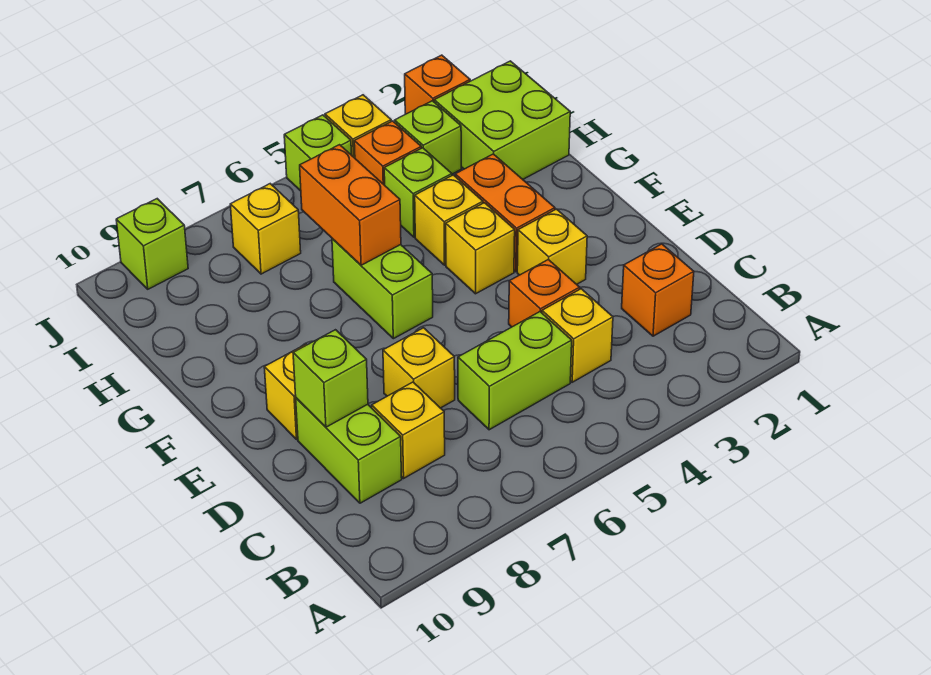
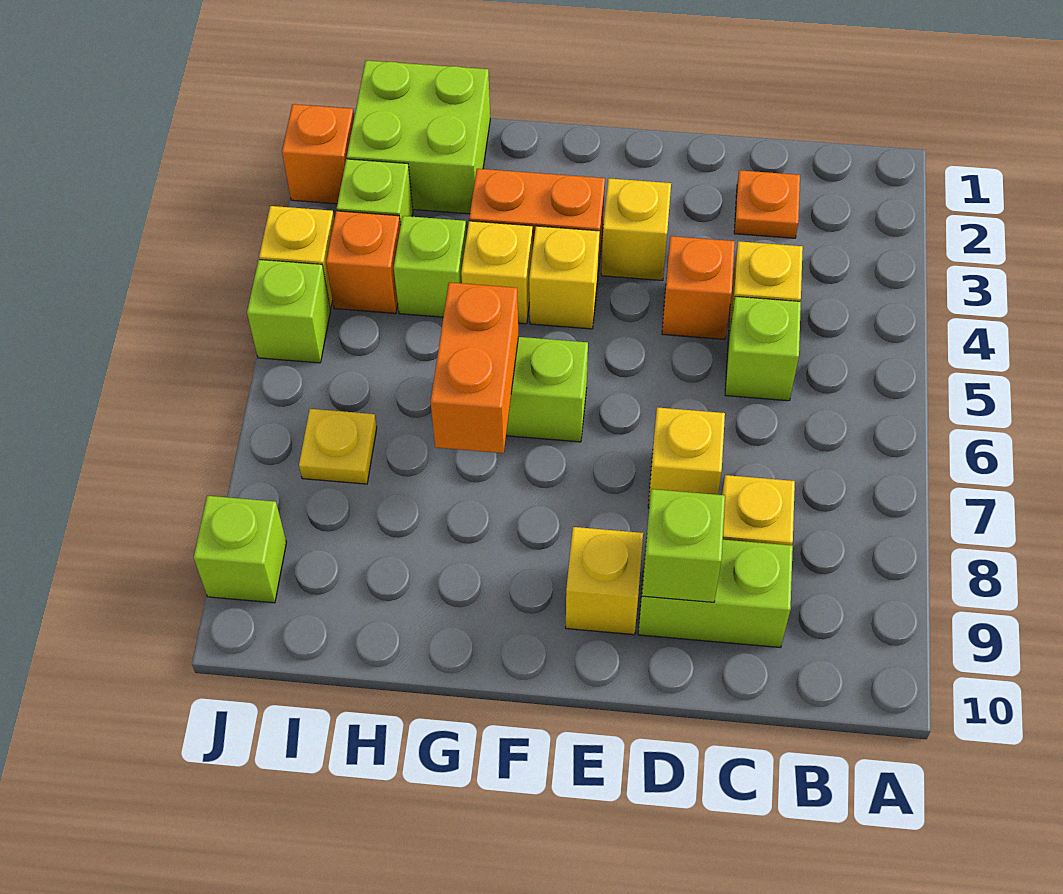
orange brick C2 level 1 -> orange plate C2 level 1
lime brick C5:C6 level 1 -> lime brick C5 level 1
orange brick G6:H6 level 2 -> orange brick G6:G7 level 2
yellow brick I7 level 1 -> yellow plate I7 level 1

